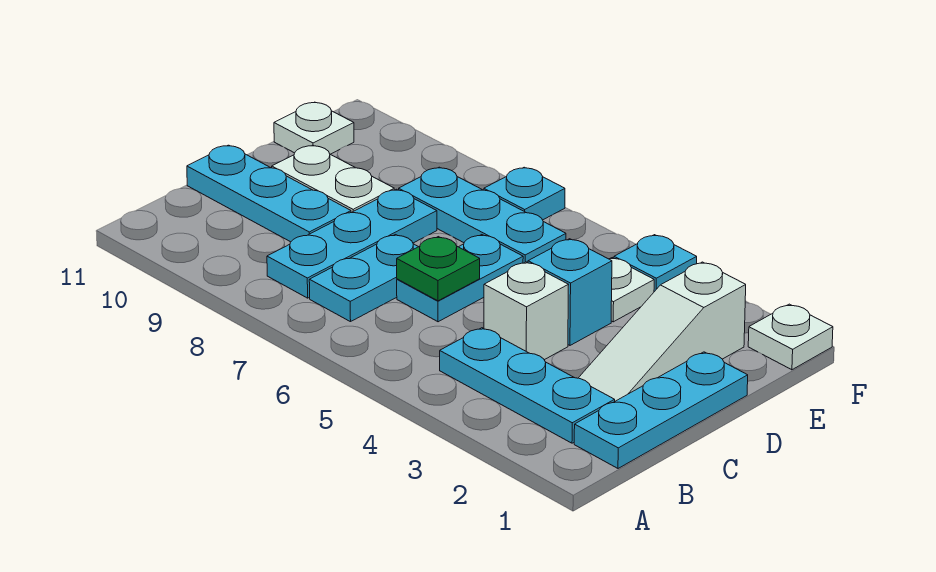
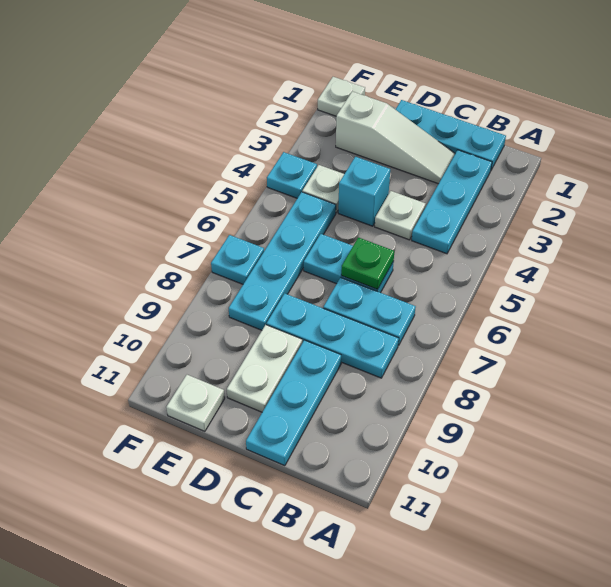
white brick C4 level 1 -> white plate C4 level 1
cyan plate E6:E8 level 1 -> cyan plate E5:E8 level 1

